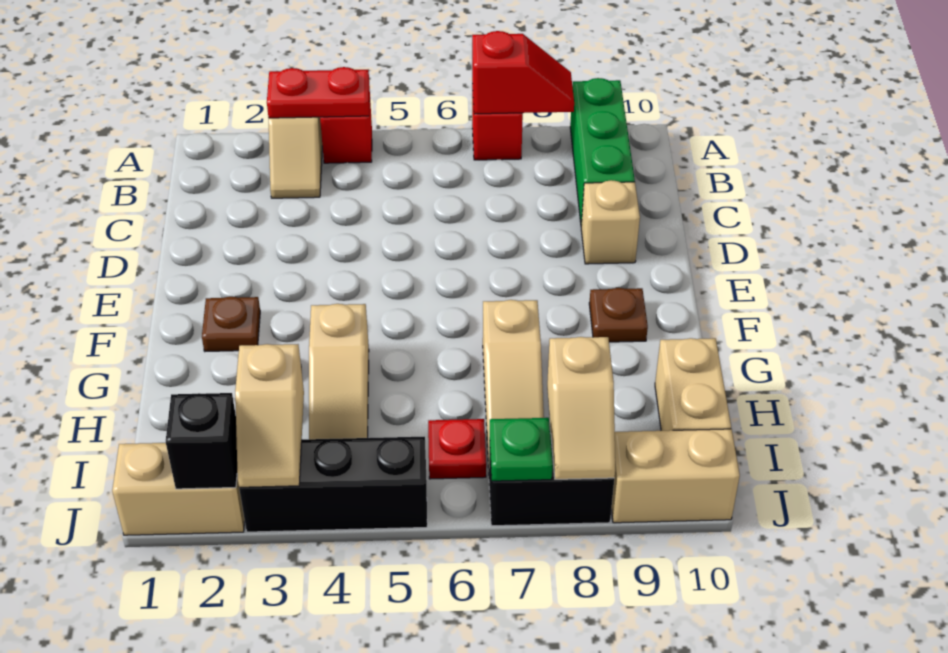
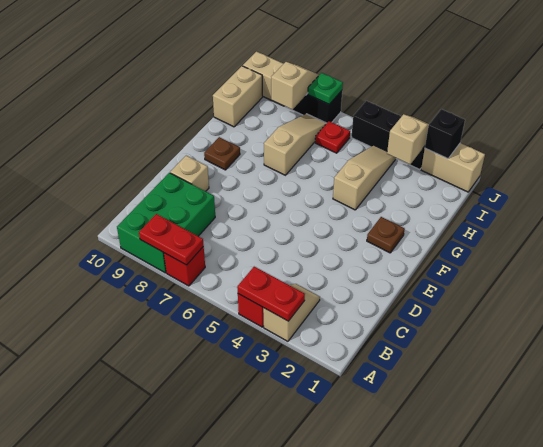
red slope A7:A8 level 2 top 7 -> red plate A7:A8 level 2
green brick A9:C9 level 1 -> green brick A8:C9 level 1

